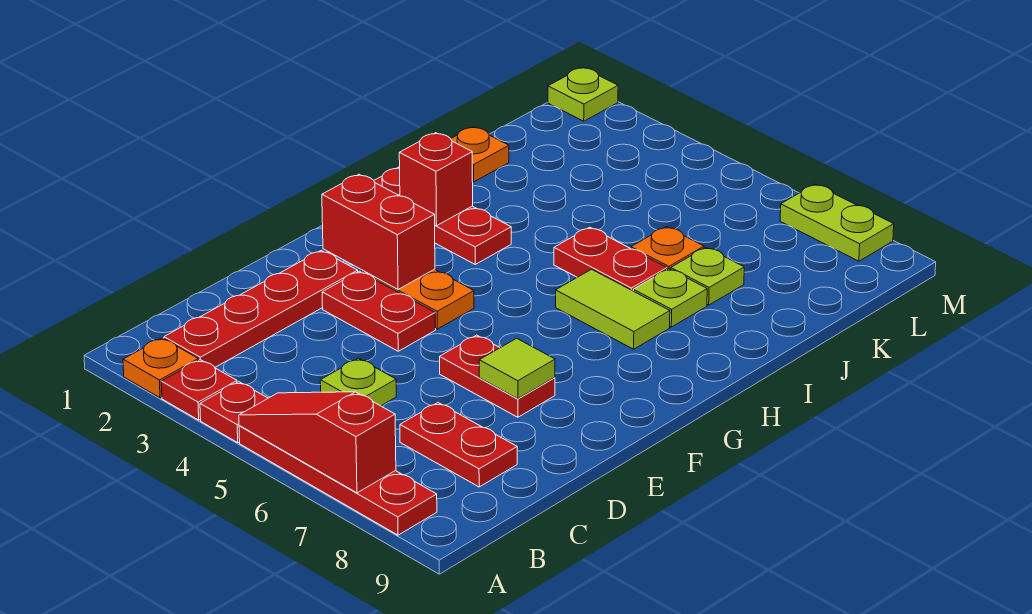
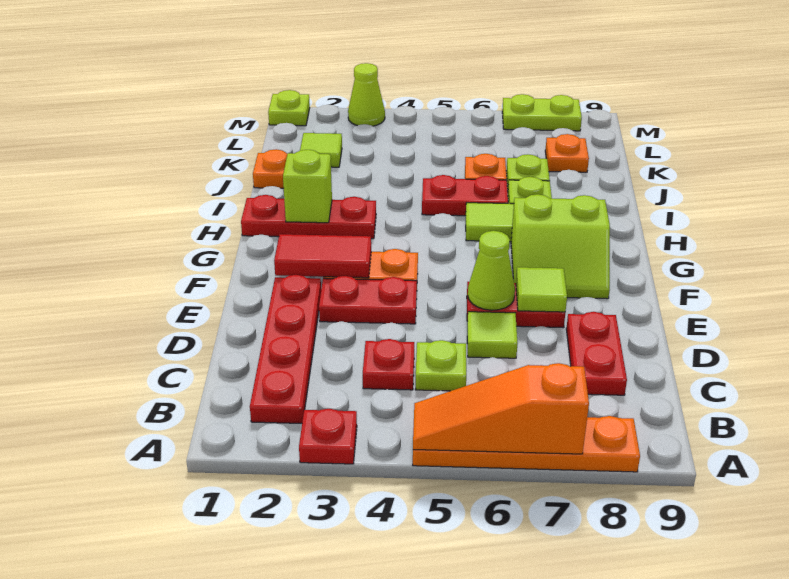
orange plate A2 level 1 -> orange plate K8 level 1
red plate A4 level 1 -> red plate C4 level 1
red plate A5:A8 level 1 -> orange plate A5:A8 level 1
red slope A5:A7 level 2 top 7 -> orange slope A5:A7 level 2 top 7
red plate C7:C8 level 1 -> red plate C8:D8 level 1
none -> lime tile D6 level 1
none -> lime cone E6 level 2
red brick F2:F3 level 2 -> red tile F2:F3 level 2
none -> lime slope F7:G8 level 1 top G
red brick H2 level 2 -> lime brick H2 level 2
none -> lime tile K2 level 1
none -> lime cone M3 level 1

